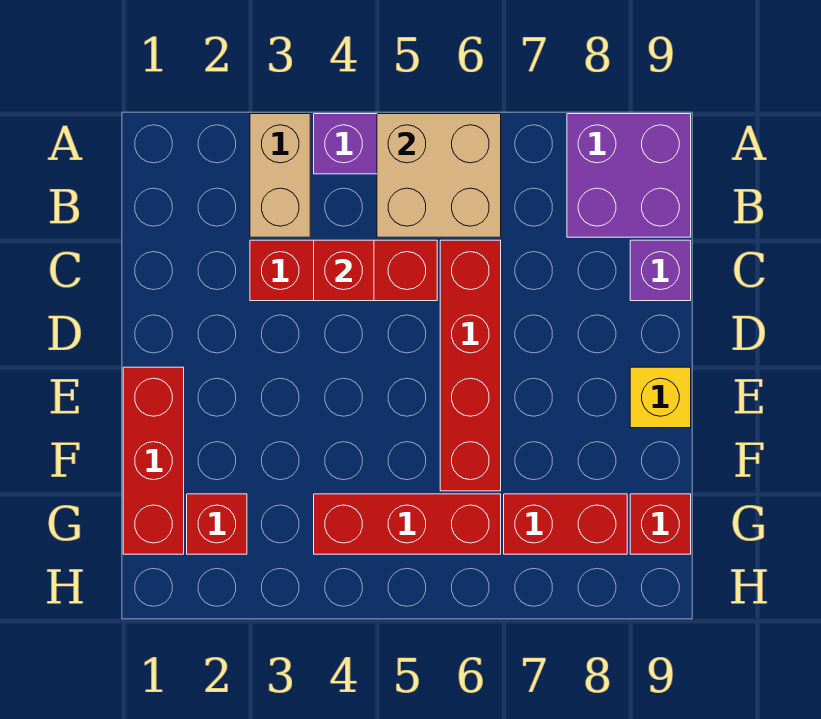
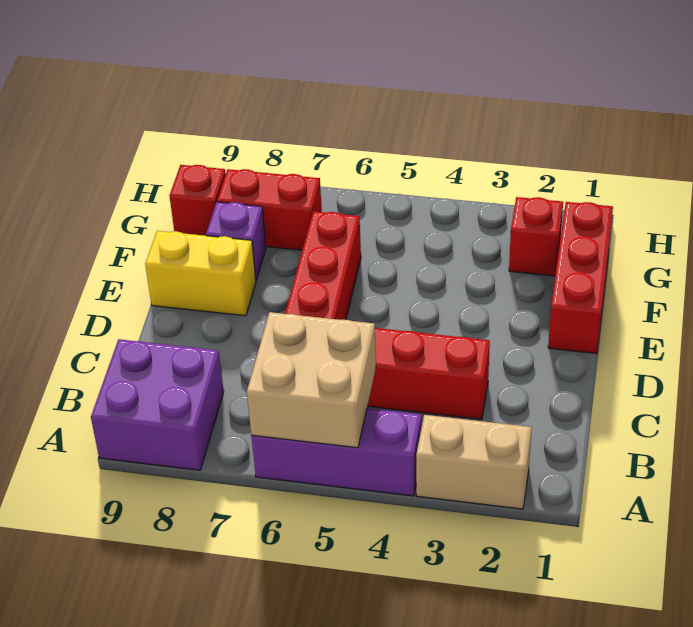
tan brick A3:B3 level 1 -> tan brick A2:A3 level 1
red brick C4 level 2 -> none
purple brick C9 level 1 -> purple brick F8 level 1
yellow brick E9 level 1 -> yellow brick E8:E9 level 1
red brick G4:G6 level 1 -> none

